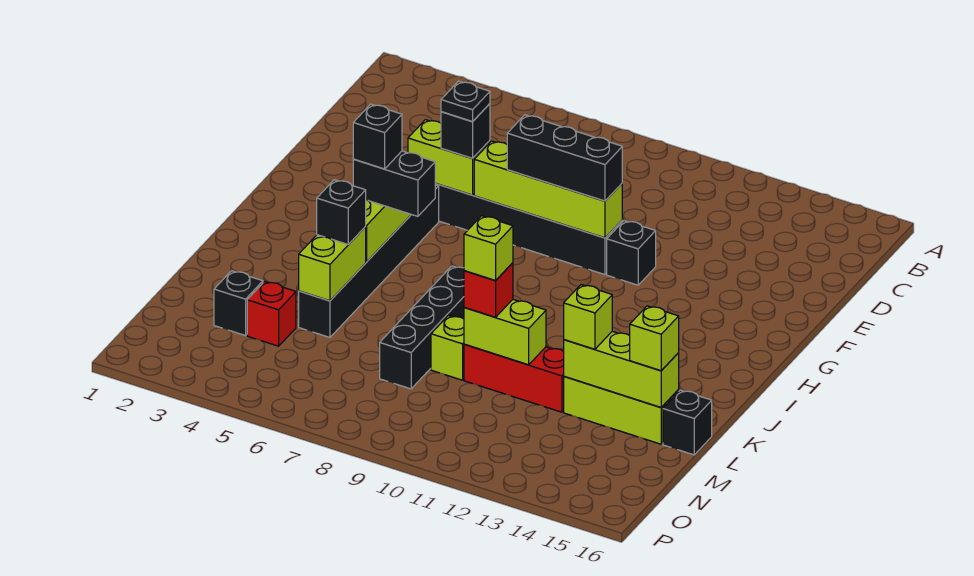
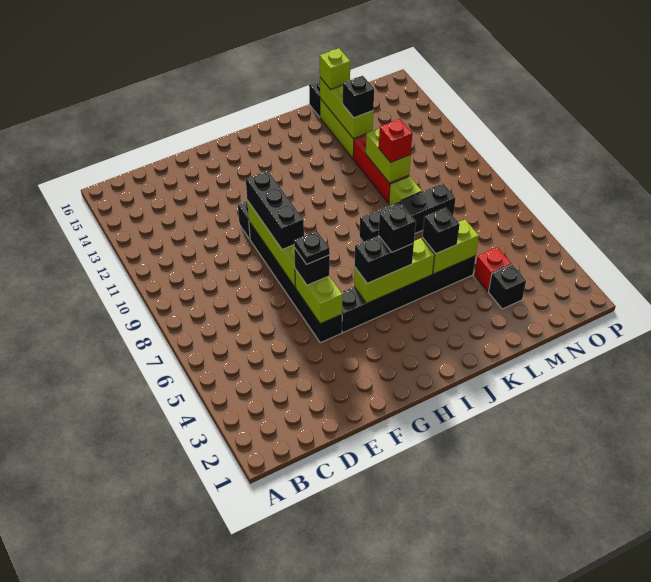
black brick I5:I6 level 3 -> black brick H5:I5 level 3
lime brick L10 level 4 -> none
lime brick L13 level 3 -> black brick L13 level 3

